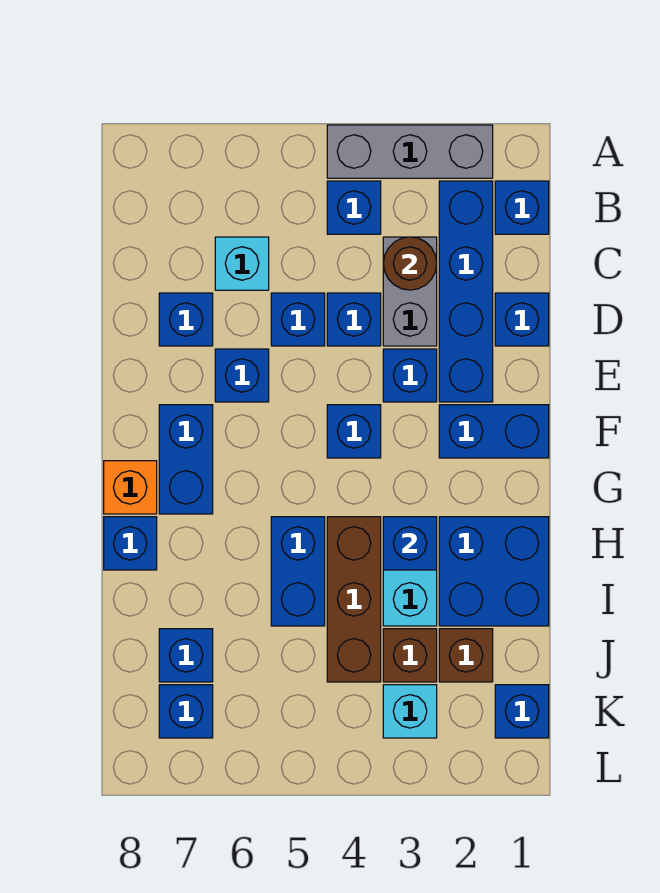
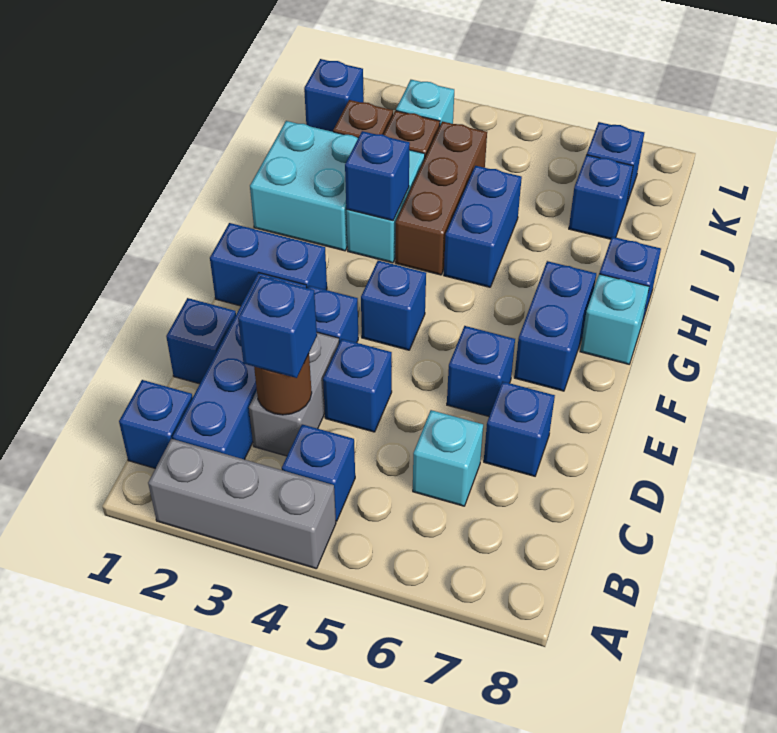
blue brick D5 level 1 -> blue brick C3 level 3
orange brick G8 level 1 -> cyan brick G8 level 1
blue brick H1:I2 level 1 -> cyan brick H1:I2 level 1

